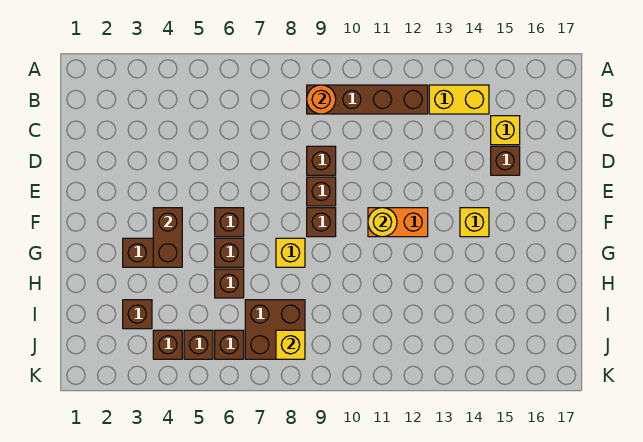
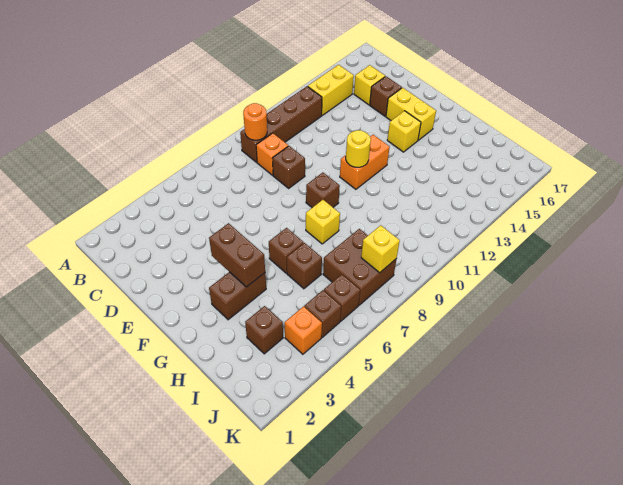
none -> orange brick C9 level 1
brown brick E9 level 1 -> none
none -> yellow brick E15:F15 level 1
brown brick F6 level 1 -> none
brown brick J4 level 1 -> orange brick J4 level 1

